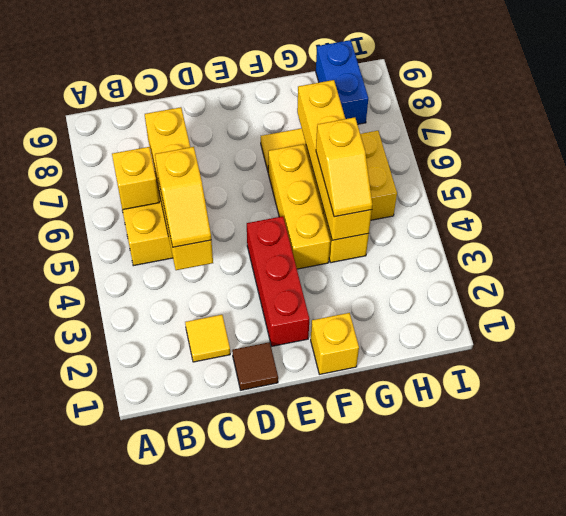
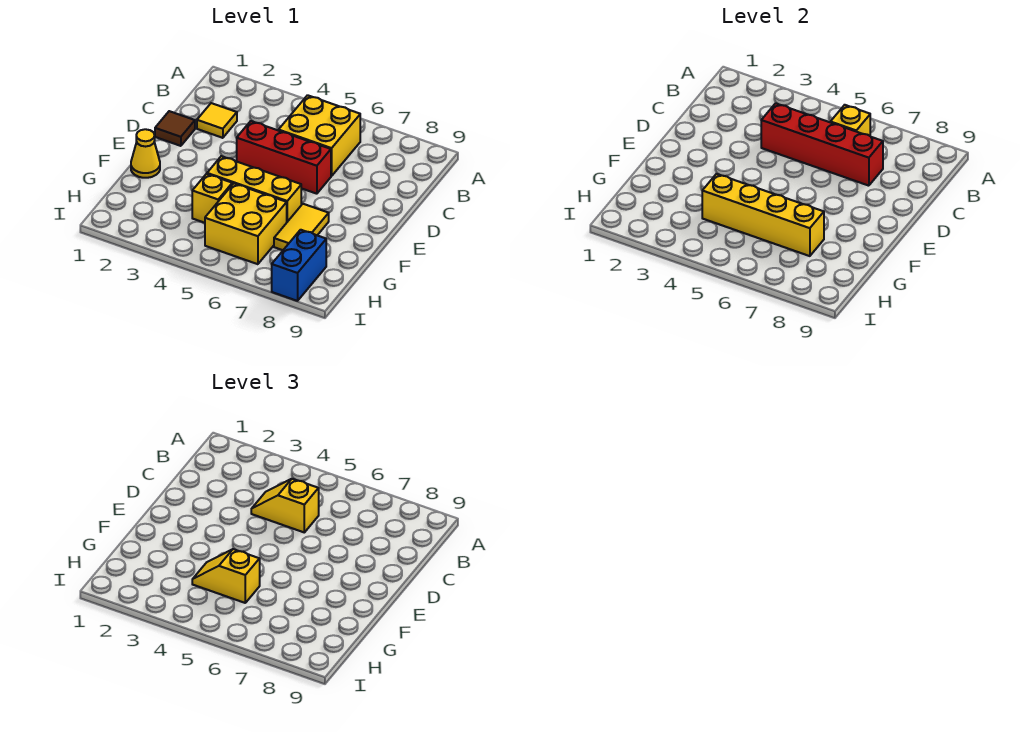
yellow brick C4:C7 level 2 -> red brick C4:C7 level 2
red brick E2:E4 level 1 -> red brick D4:D6 level 1
yellow brick F1 level 1 -> yellow cone F1 level 1
blue brick H8:H9 level 1 -> blue brick H8:I8 level 1

